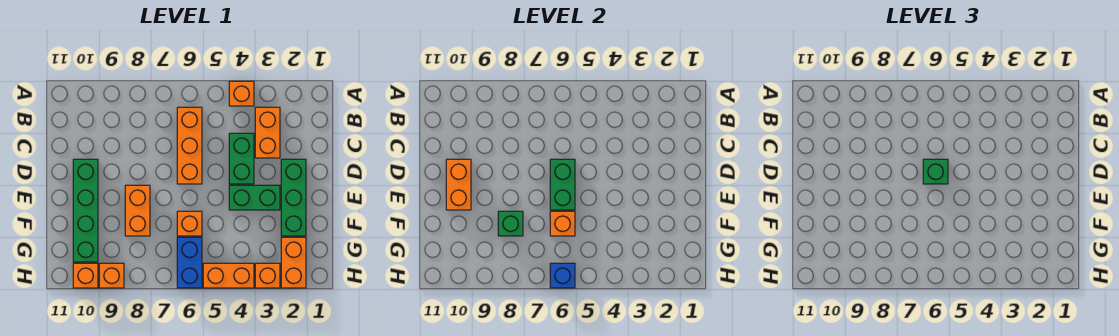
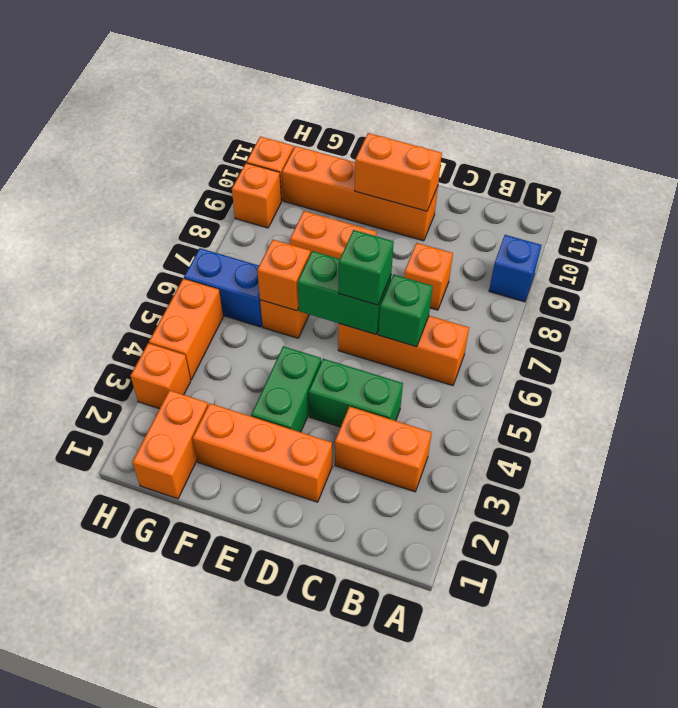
orange brick A4 level 1 -> orange brick C8 level 1
green brick D2:F2 level 1 -> orange brick D2:F2 level 1
green brick D10:G10 level 1 -> orange brick D10:G10 level 1
green brick F8 level 2 -> green brick C6 level 2
orange brick G2:H2 level 1 -> orange brick G1:G2 level 1
blue brick H6 level 2 -> blue brick A9 level 1

